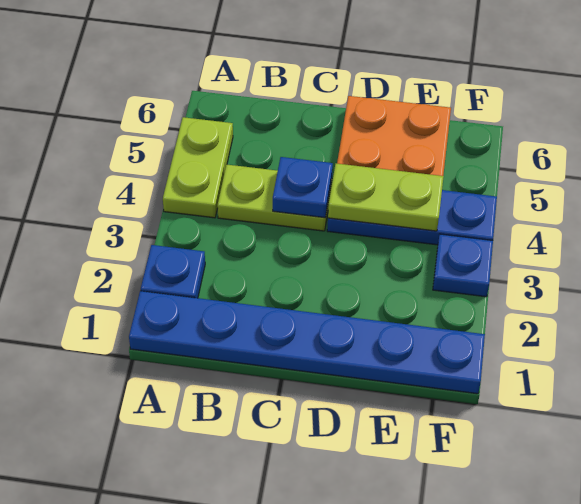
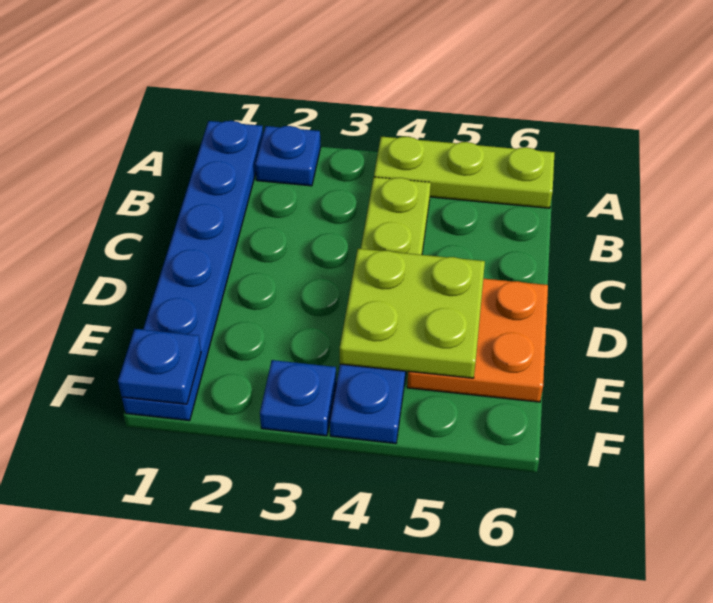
lime plate A4:A5 level 1 -> lime plate A4:A6 level 1
blue plate C4 level 2 -> blue plate F1 level 2
lime plate D4:E4 level 2 -> lime plate D4:E5 level 2

